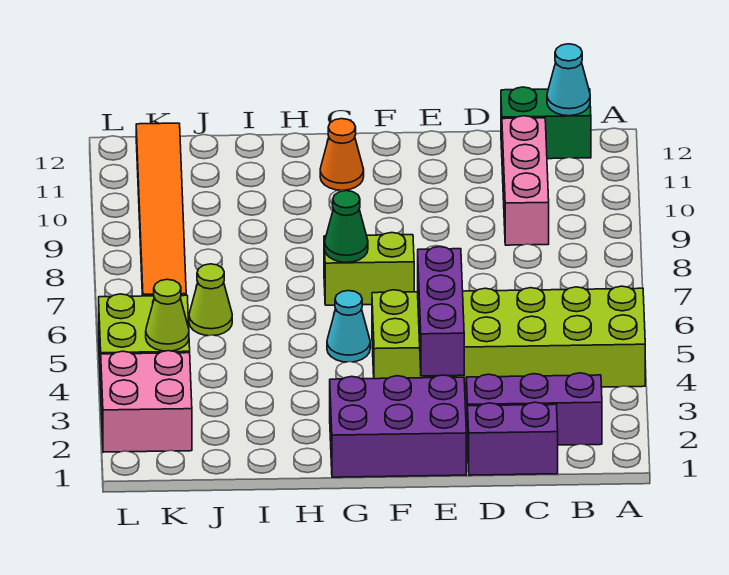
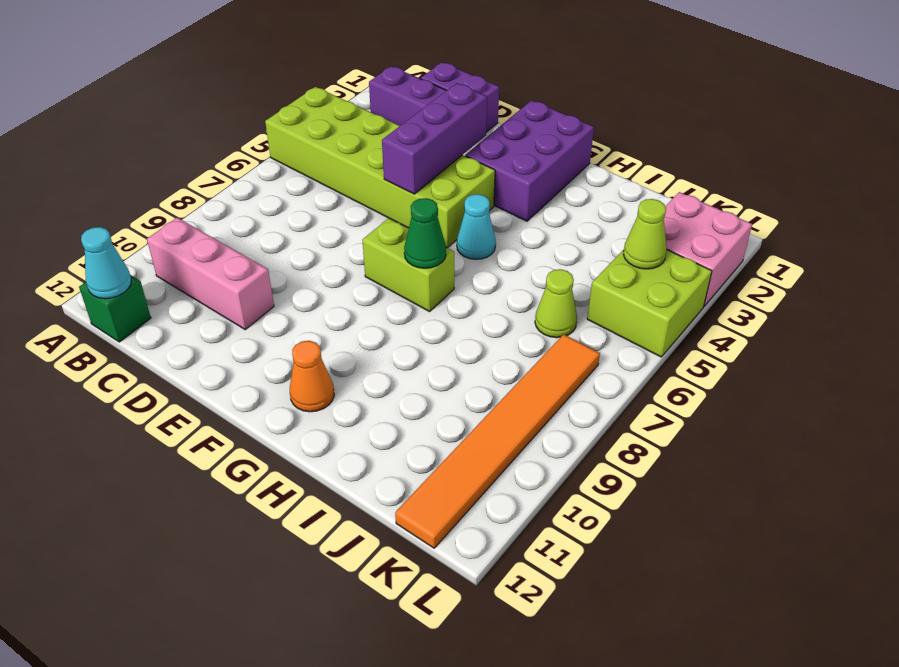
green brick B12:C12 level 1 -> green brick B12 level 1
pink brick C9:C11 level 1 -> pink brick B10:D10 level 1
purple brick E1:G2 level 1 -> purple brick F1:G3 level 1

